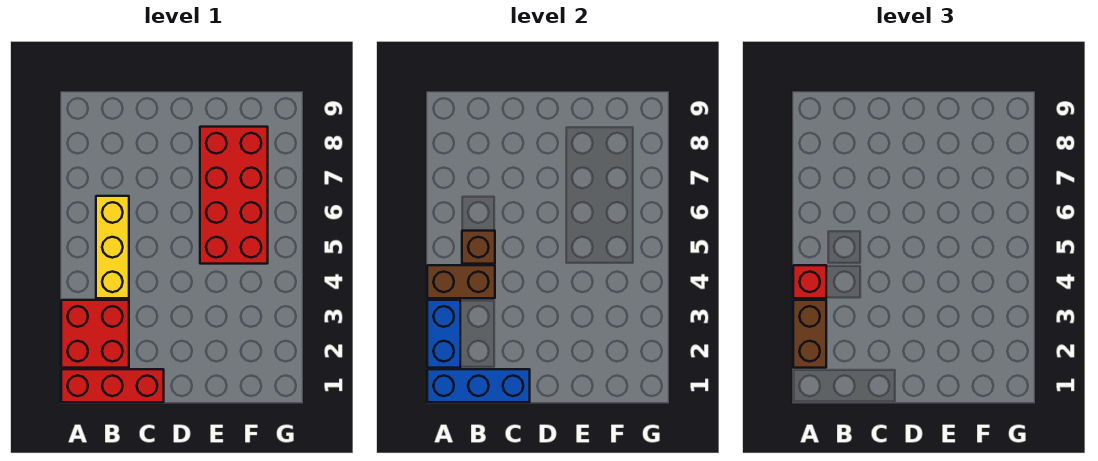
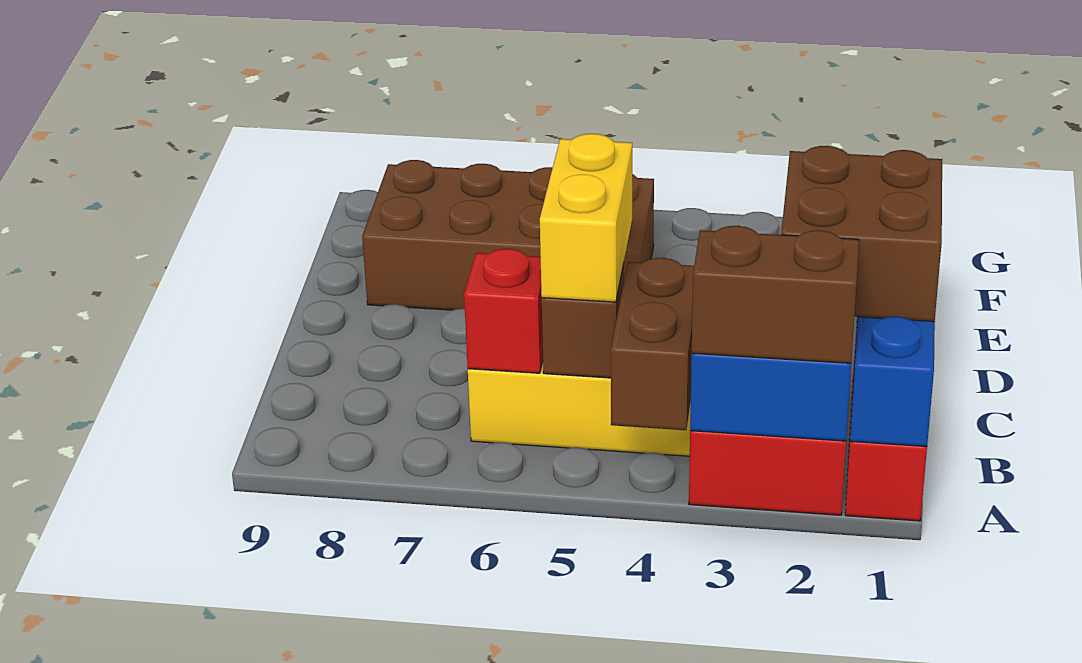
red brick A4 level 3 -> red brick B6 level 2
none -> brown brick B1:C2 level 3
none -> yellow brick B5:C5 level 3
red brick E5:F8 level 1 -> brown brick E5:F8 level 1

